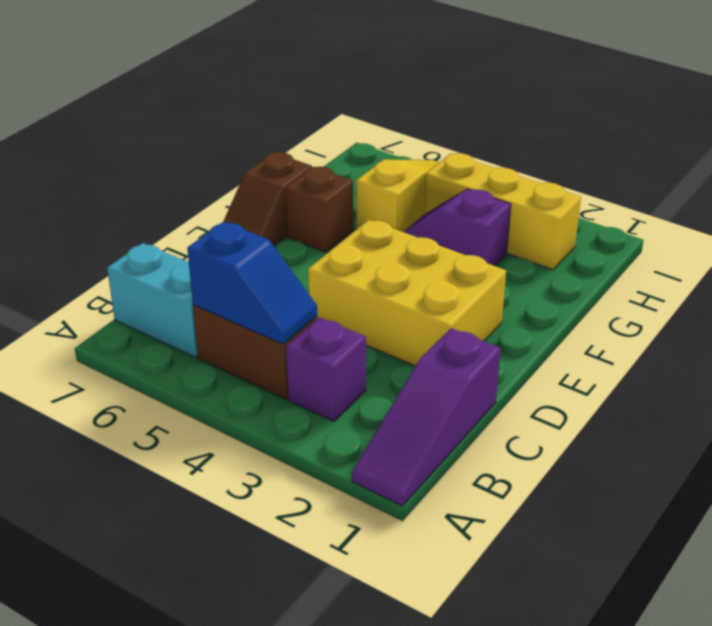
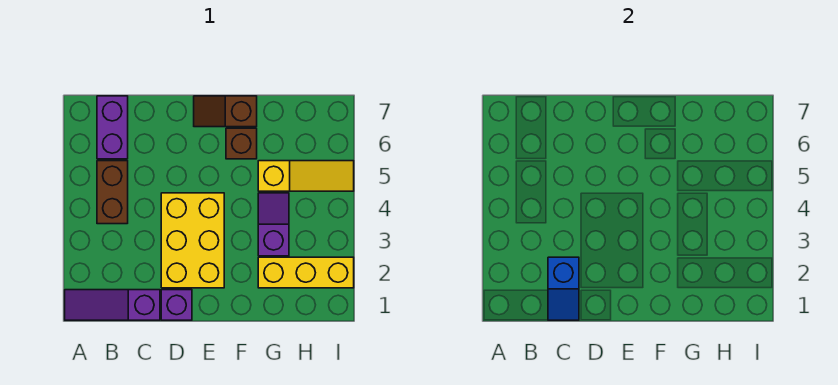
purple brick B3 level 1 -> purple brick D1 level 1
blue slope B4:B5 level 2 top 5 -> blue slope C1:C2 level 2 top 2
cyan brick B6:B7 level 1 -> purple brick B6:B7 level 1
yellow brick H2:H4 level 1 -> yellow brick G2:I2 level 1

